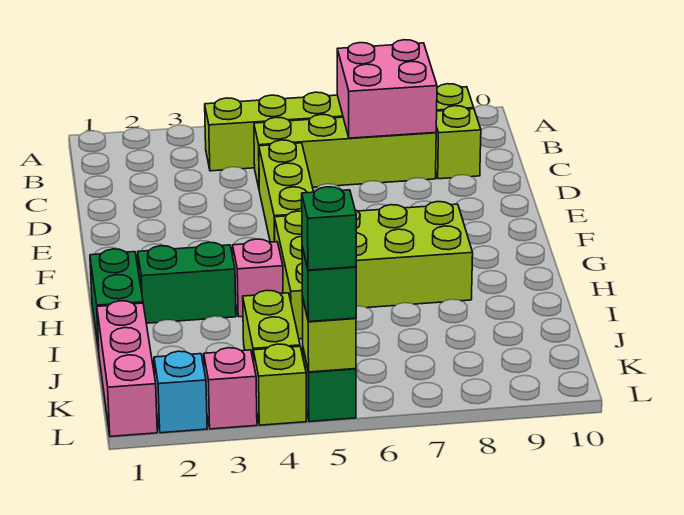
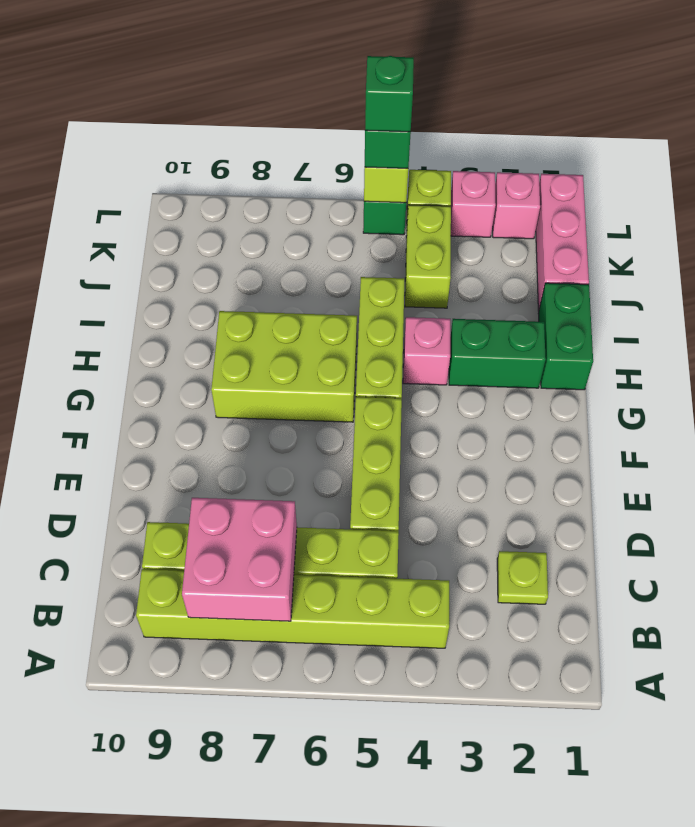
none -> lime plate C2 level 1
cyan brick L2 level 1 -> pink brick L2 level 1

